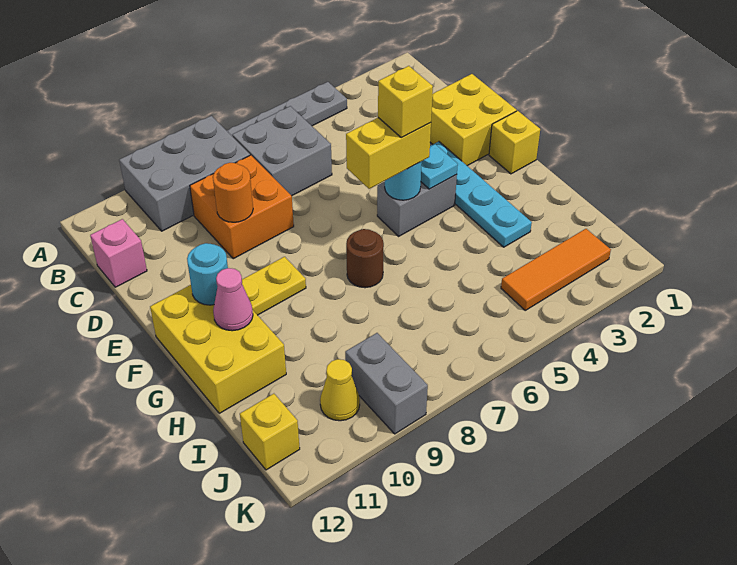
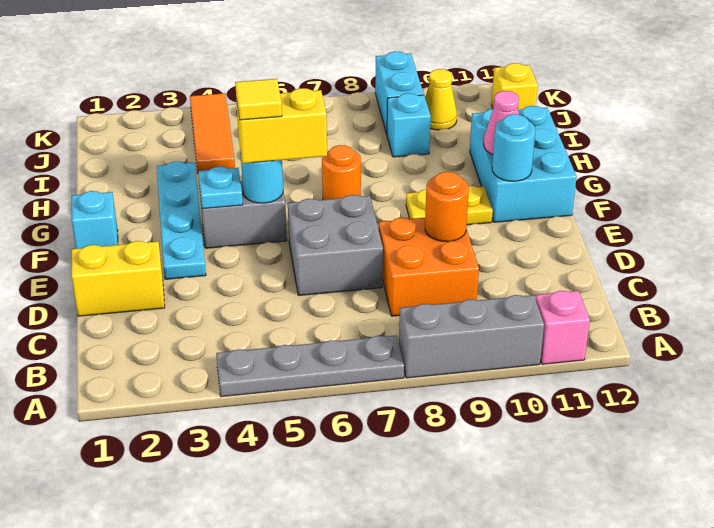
grey brick A8:B10 level 1 -> grey brick A8:A10 level 1
grey brick B6:C7 level 1 -> grey brick D6:E7 level 1
pink brick C12 level 1 -> pink brick A11 level 1
yellow brick D1:E2 level 1 -> yellow brick D1:D2 level 1
yellow brick F1 level 1 -> cyan brick F1 level 1
yellow brick F5 level 4 -> yellow tile F5 level 4
yellow brick F11:H12 level 1 -> cyan brick F11:H12 level 1
brown round brick G7 level 1 -> orange round brick G7 level 1
none -> cyan brick I9 level 1
orange tile J2:J4 level 1 -> orange tile I4:K4 level 1
grey brick J9:K9 level 1 -> cyan brick J9:K9 level 1

